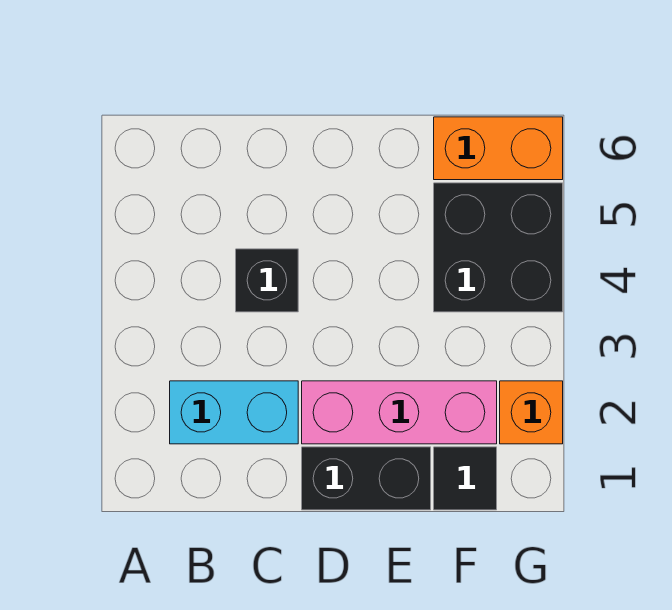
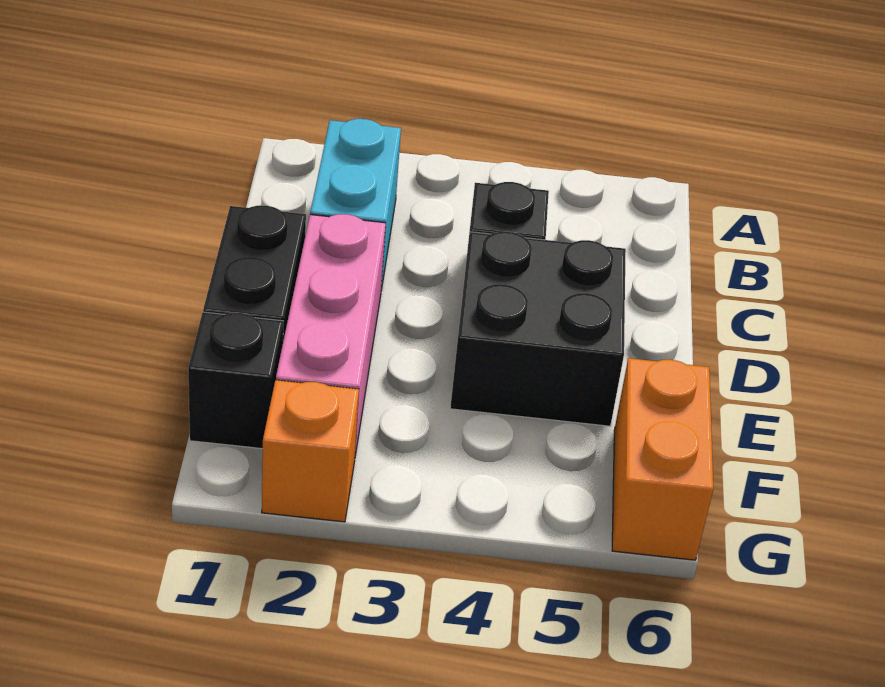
black tile F1 level 1 -> black brick F1 level 1
black brick F4:G5 level 1 -> black brick D4:E5 level 1

